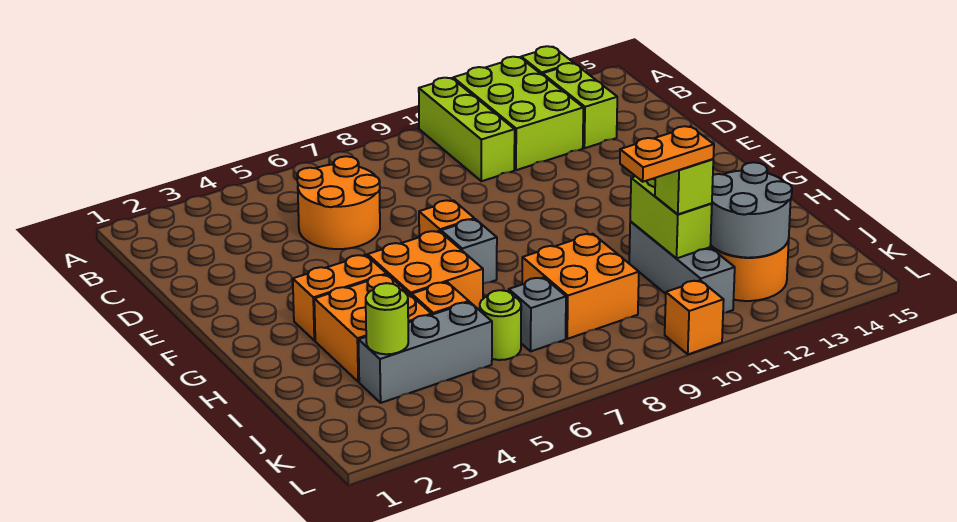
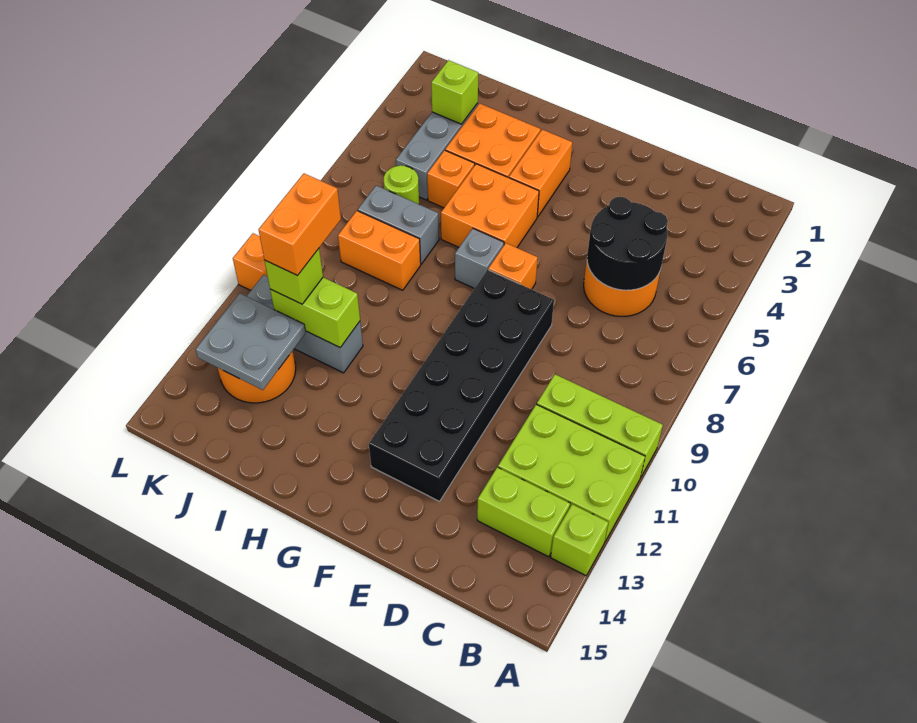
none -> black round brick C5:D6 level 2
none -> black brick E8:F13 level 1
orange brick I8:J9 level 1 -> orange brick I8:J8 level 1
lime round brick J3 level 2 -> lime brick J3 level 2
grey brick J7 level 1 -> grey brick I7:J7 level 1
orange plate J10:J11 level 4 -> orange brick J10:J11 level 4
grey round brick J12:K13 level 2 -> grey plate J12:K13 level 2

